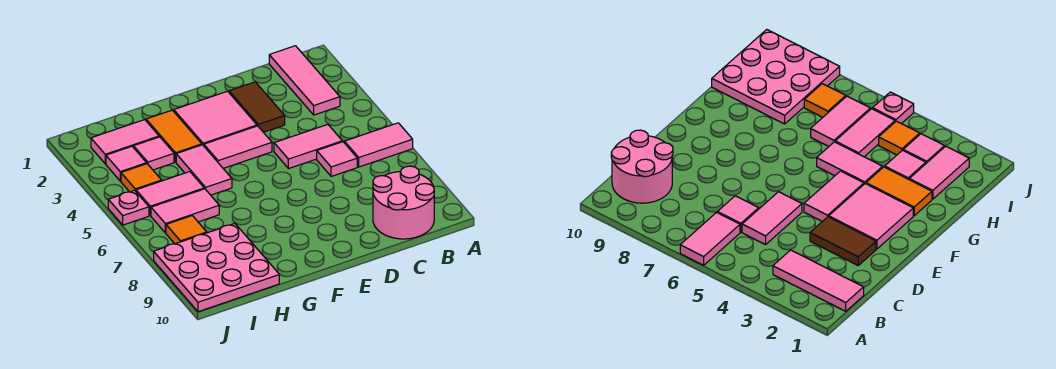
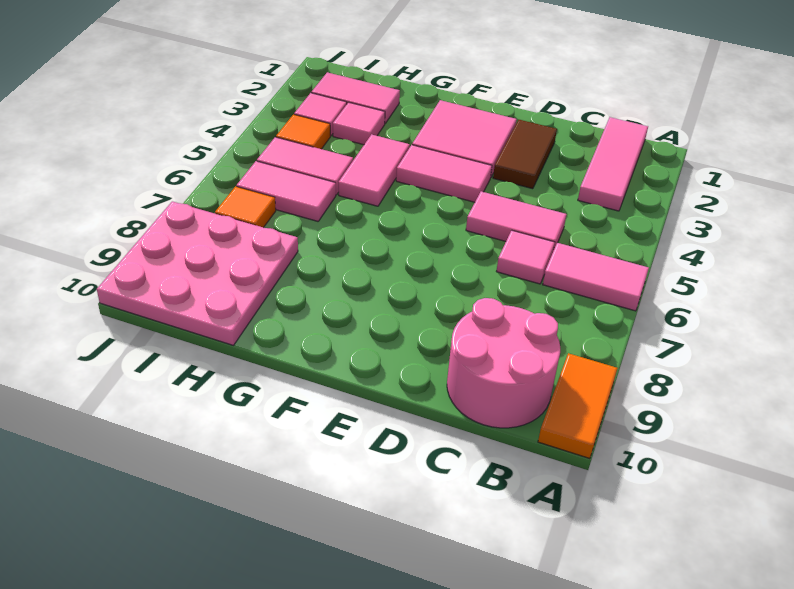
orange tile G2:G3 level 1 -> orange tile A9:A10 level 1
pink plate J5 level 1 -> none

